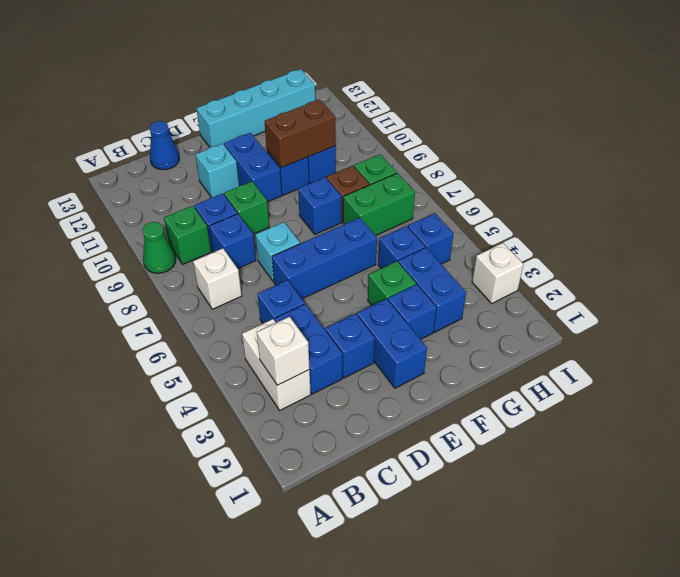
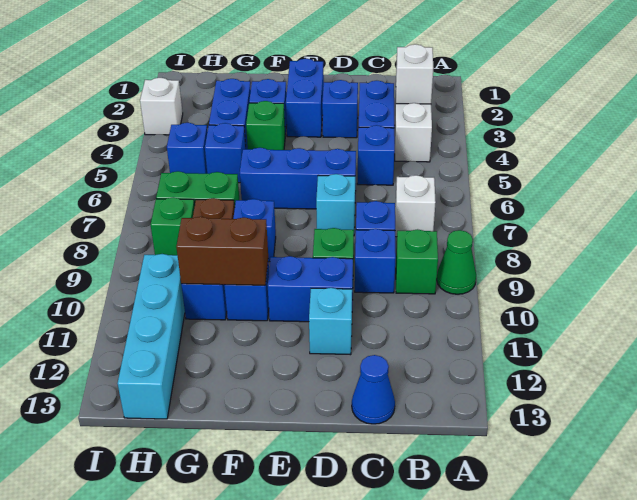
blue brick E10:E11 level 1 -> blue brick D10:E10 level 1
cyan brick E13:H13 level 1 -> cyan brick H10:H13 level 1

